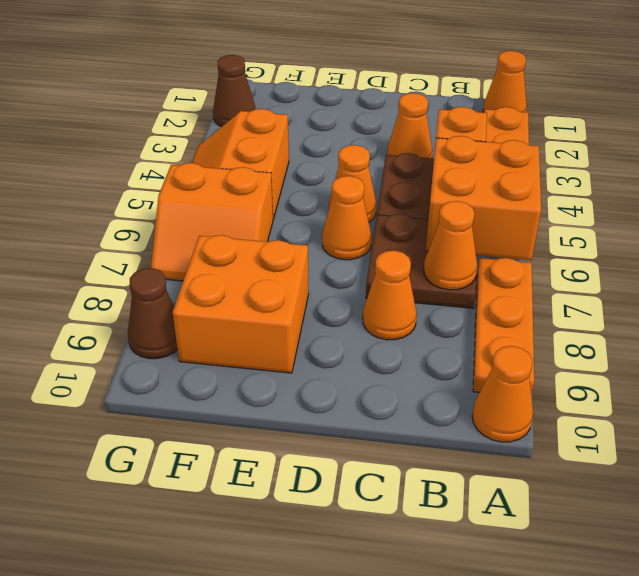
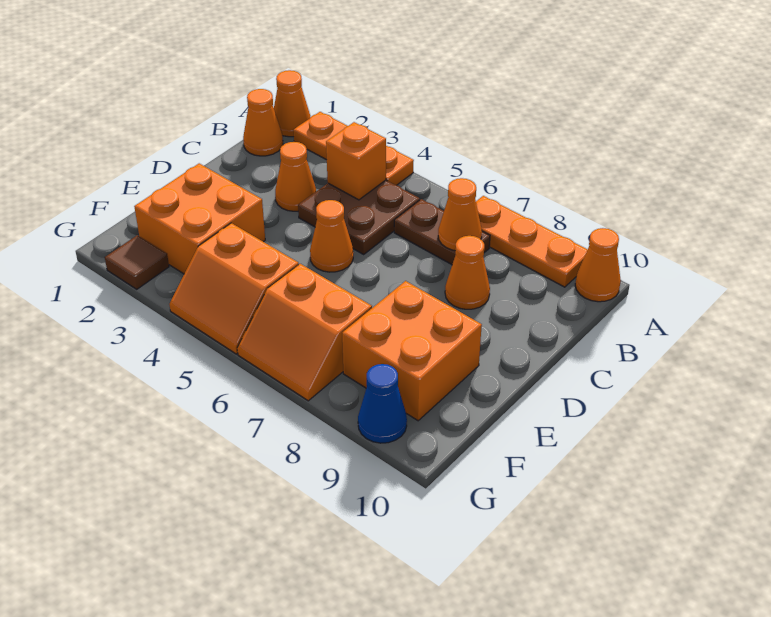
orange brick A5:B6 level 2 -> orange brick E2:F3 level 1
brown plate B6:C7 level 1 -> brown plate B6:B7 level 1
orange cone D6 level 1 -> orange cone B1 level 1
orange slope F6:G7 level 1 top 6 -> orange slope F6:G7 level 1 top F
brown cone G2 level 1 -> brown tile G2 level 1
brown cone G9 level 1 -> blue cone G9 level 1

